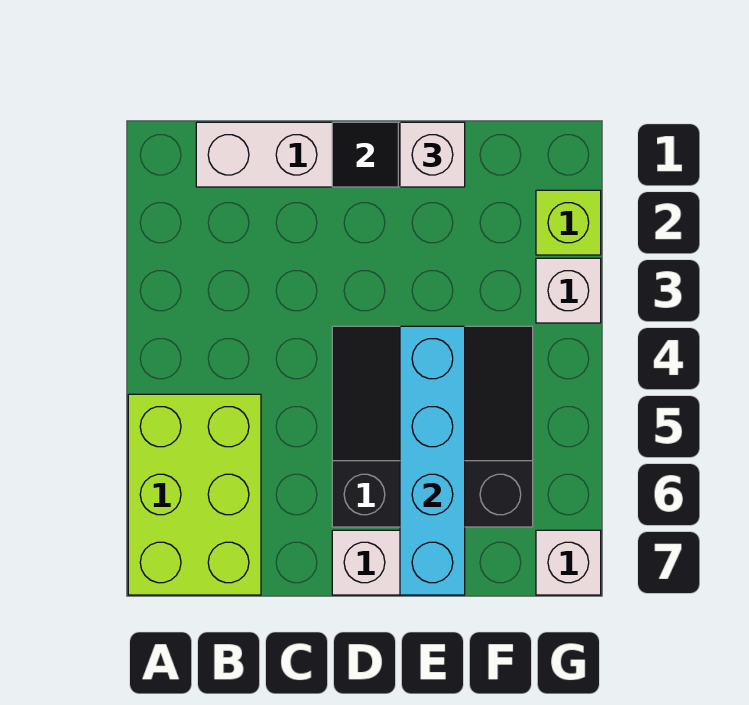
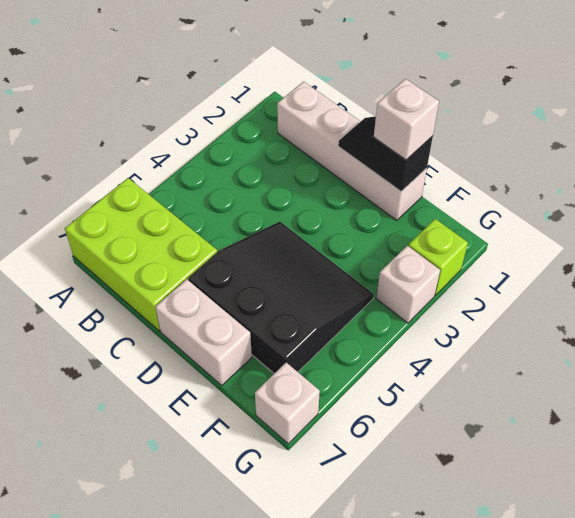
lime brick A5:B7 level 1 -> lime brick A6:C7 level 1
cyan brick E4:E7 level 2 -> none

